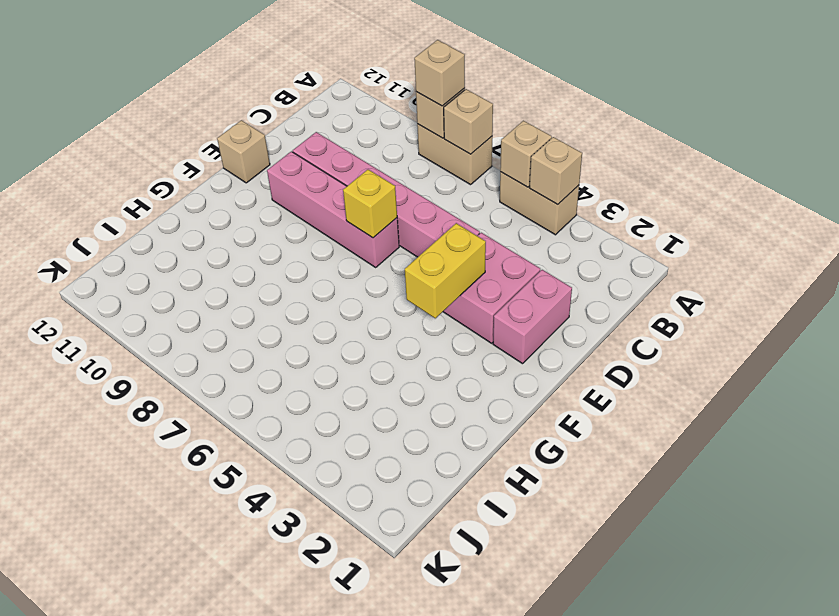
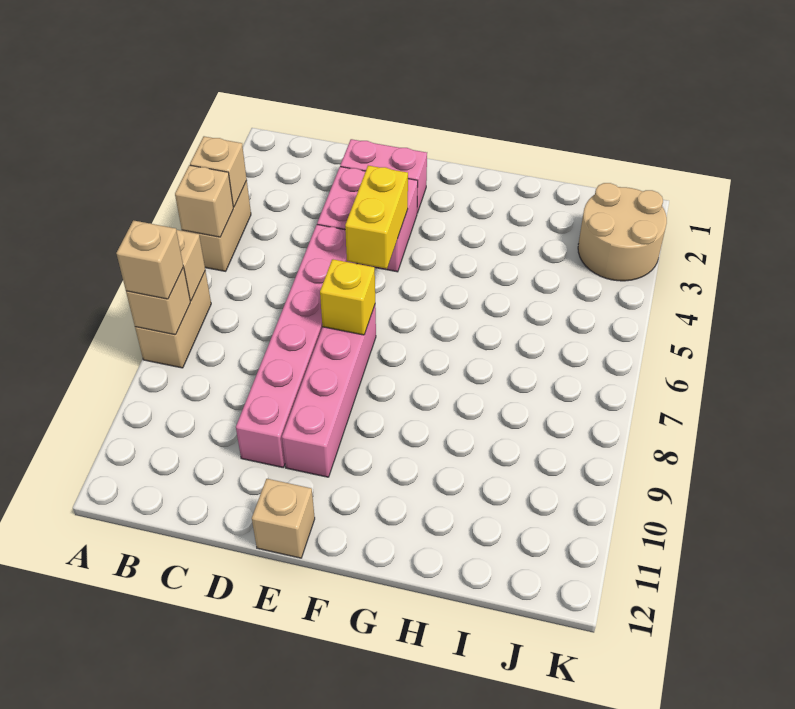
yellow brick E4:F4 level 2 -> yellow brick E4:E5 level 2
none -> tan round brick J2:K3 level 1

